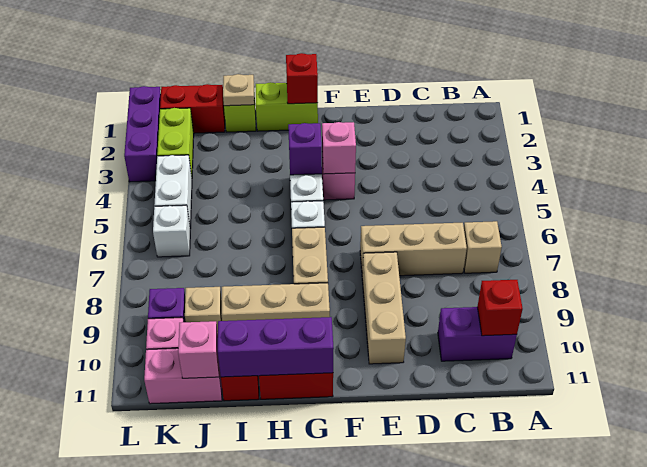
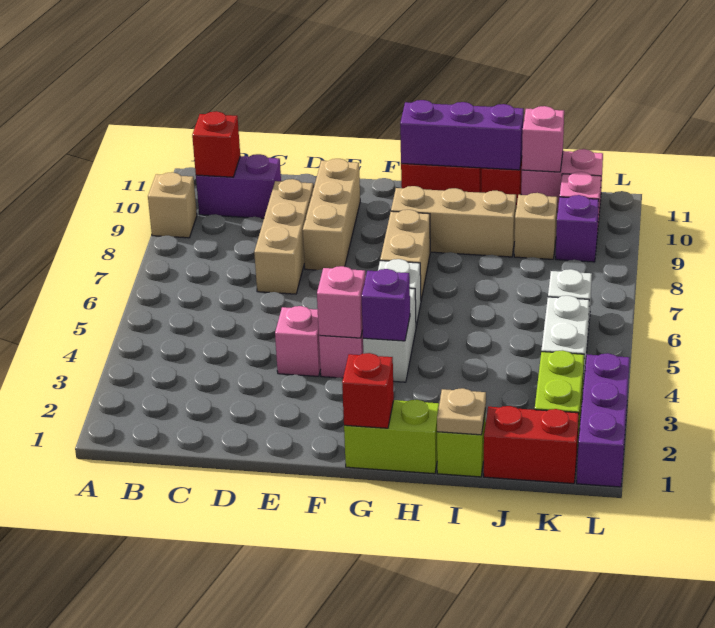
tan brick B7 level 1 -> tan brick A9 level 1
tan brick C7:E7 level 1 -> tan brick D7:D9 level 1
none -> pink brick E4 level 1

